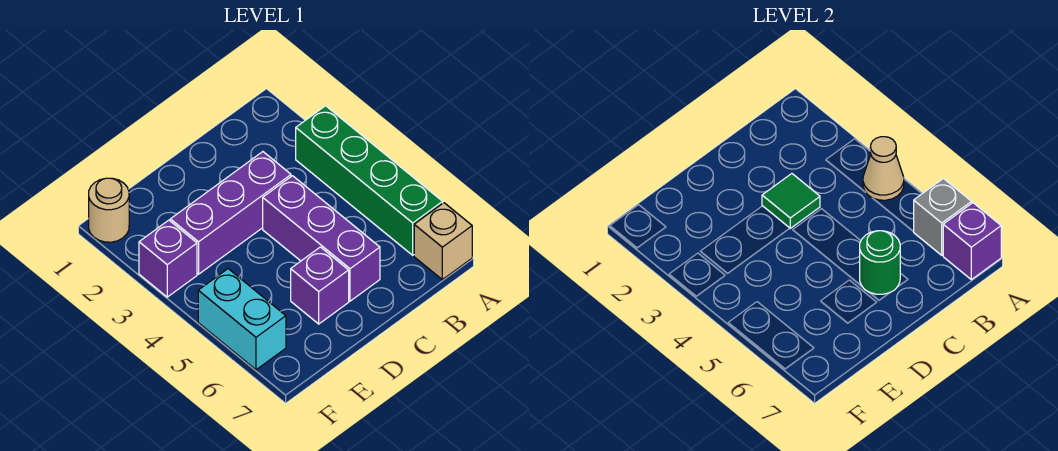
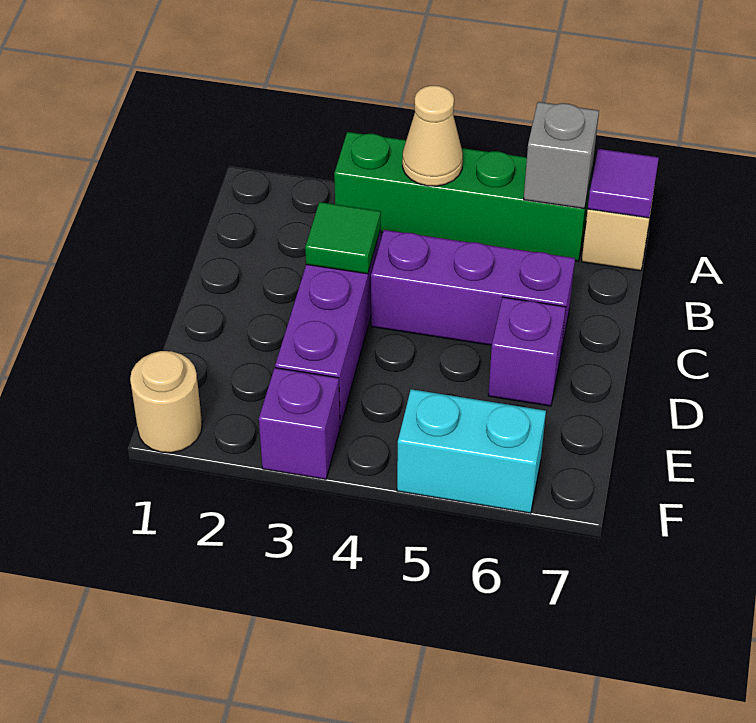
purple brick A7 level 2 -> purple tile A7 level 2
green round brick C6 level 2 -> none

